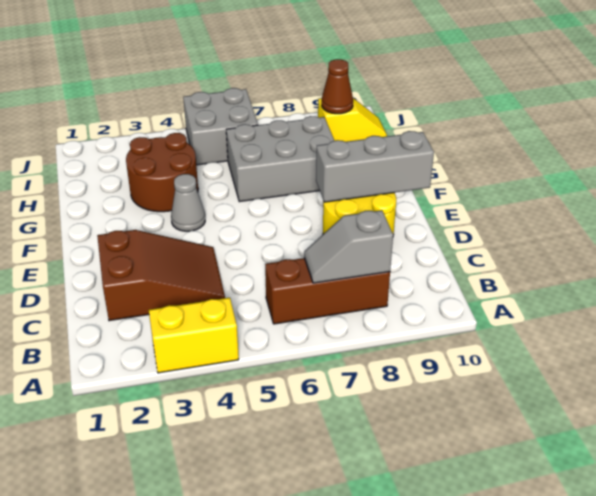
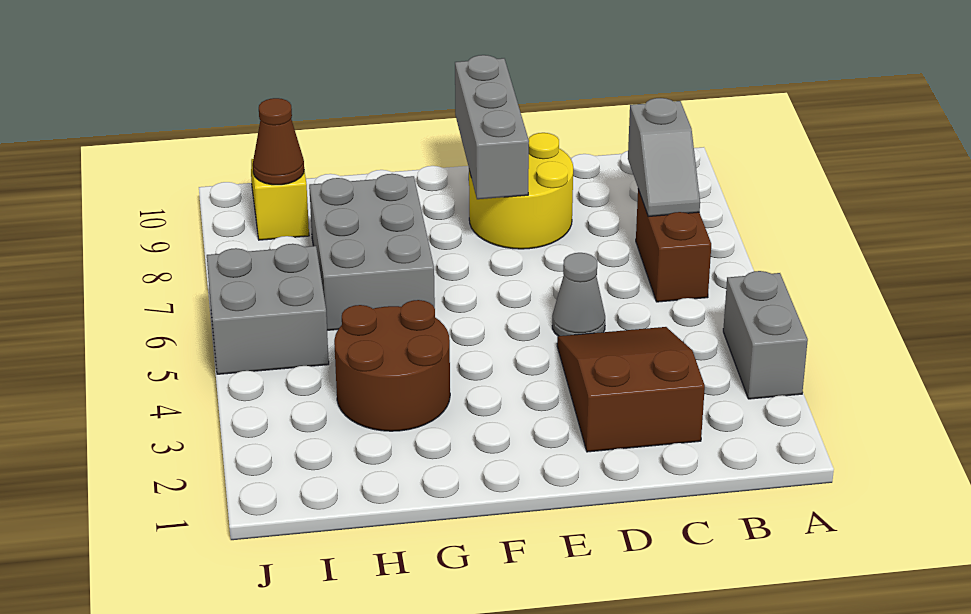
yellow brick A3:A4 level 1 -> grey brick A3:A4 level 1
brown brick B6:B8 level 1 -> brown brick B6:B7 level 1
grey cone F4 level 1 -> grey cone D5 level 1

